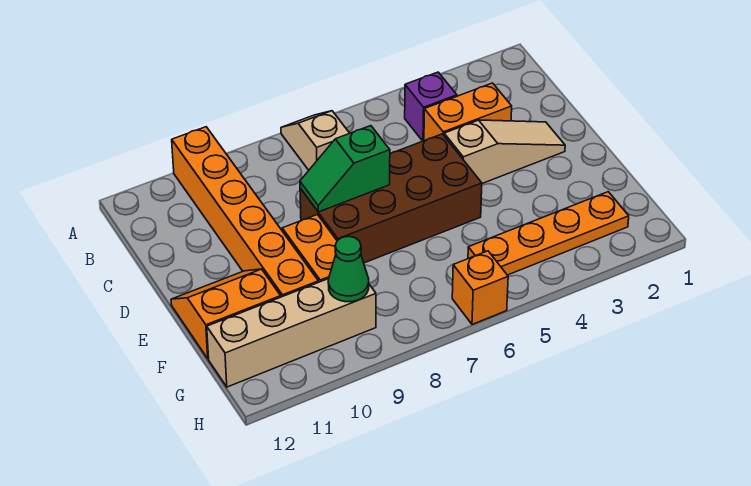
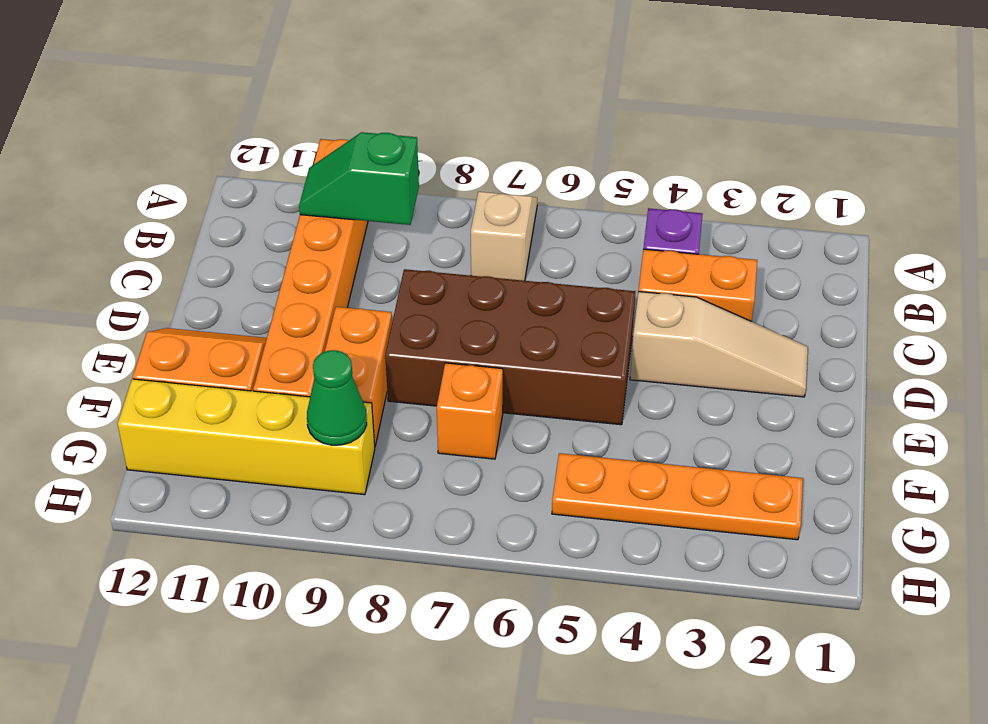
green slope D7:D8 level 2 top 7 -> green slope B9:B10 level 2 top 9
tan brick G9:G12 level 1 -> yellow brick G9:G12 level 1
orange brick H6 level 1 -> orange brick F7 level 1

